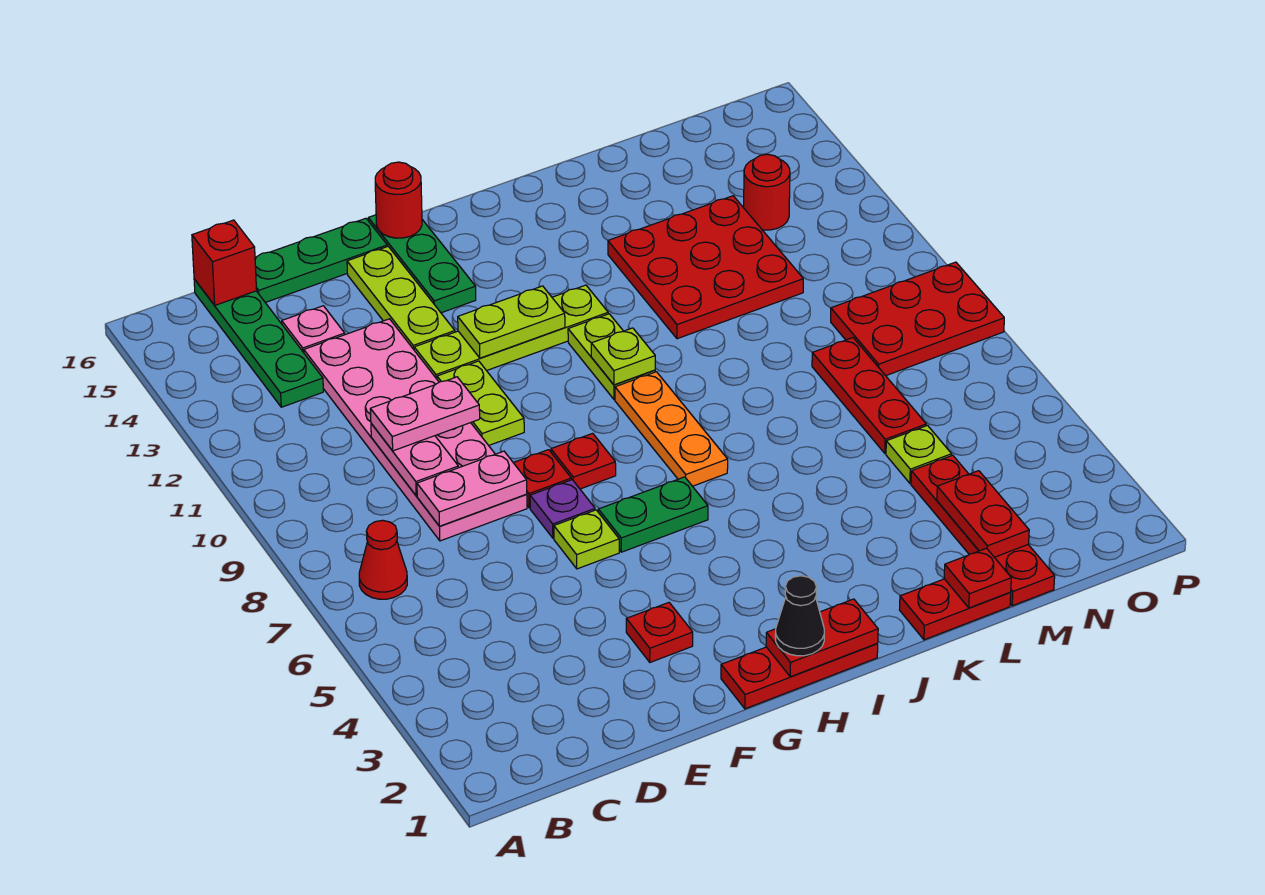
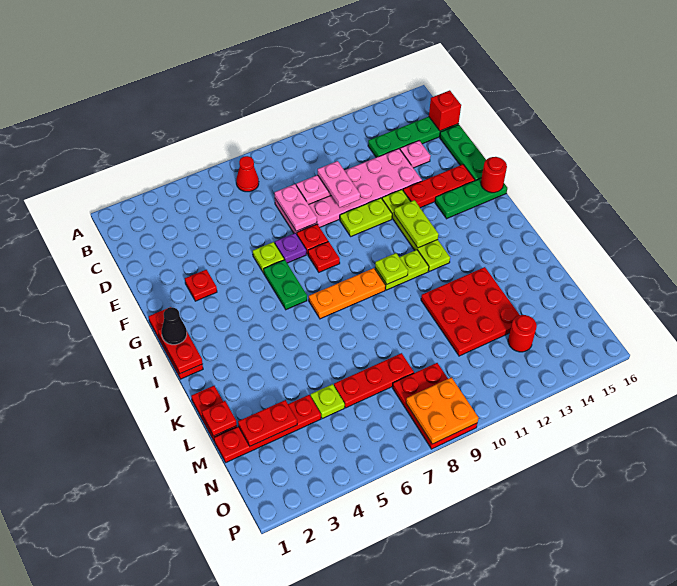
lime plate F13:F15 level 1 -> red plate F13:F15 level 1
none -> orange plate O8:P9 level 2

